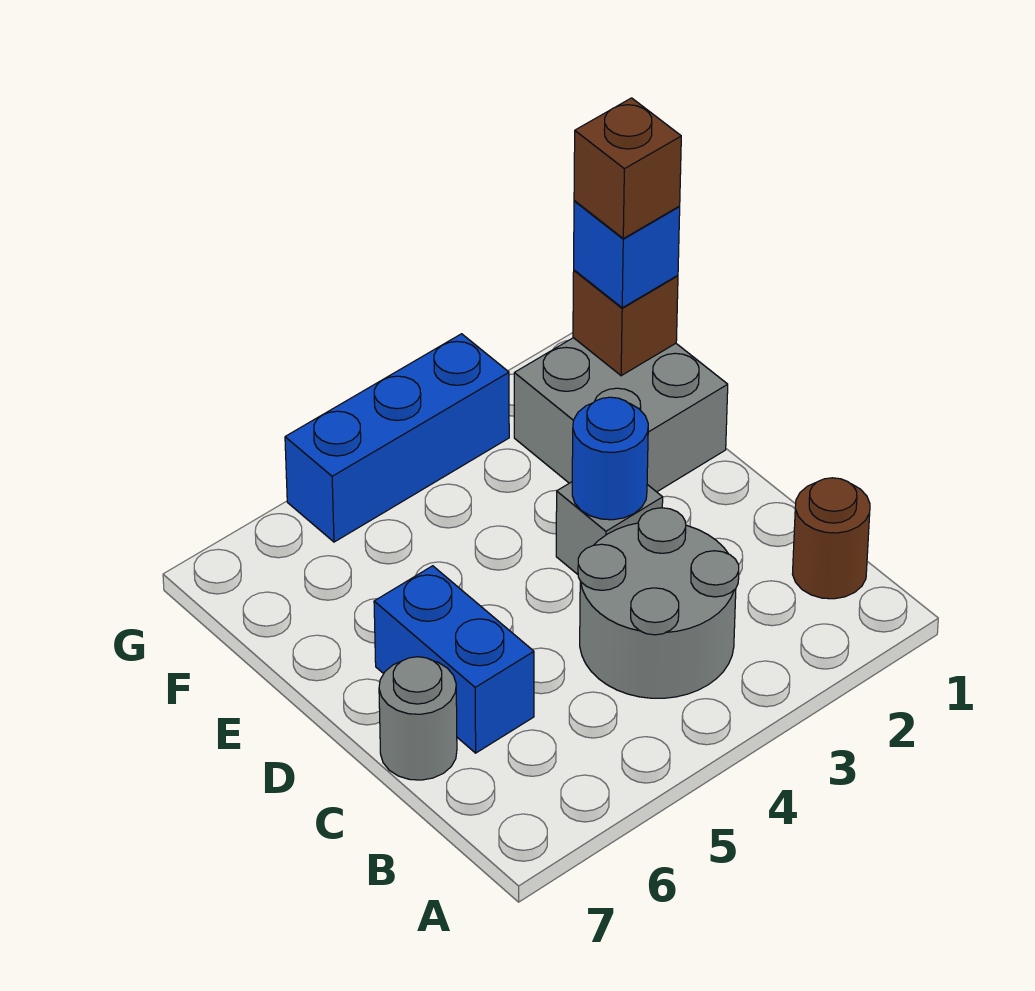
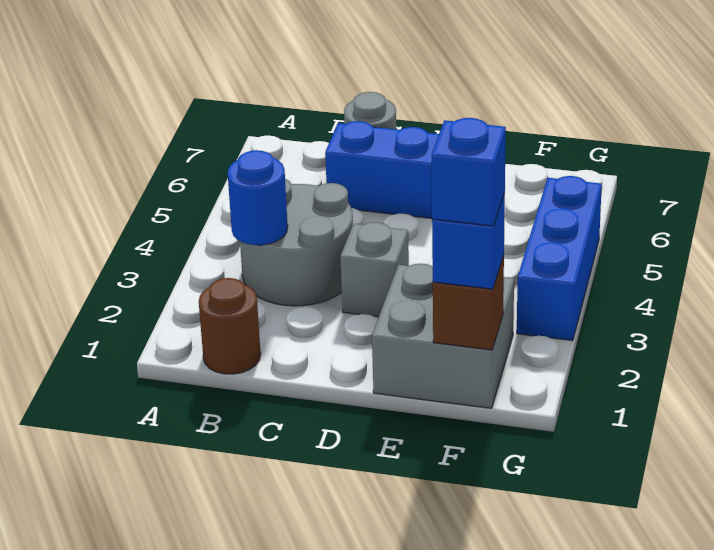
blue round brick D3 level 2 -> blue round brick B3 level 2
brown brick F1 level 4 -> blue brick F1 level 4

